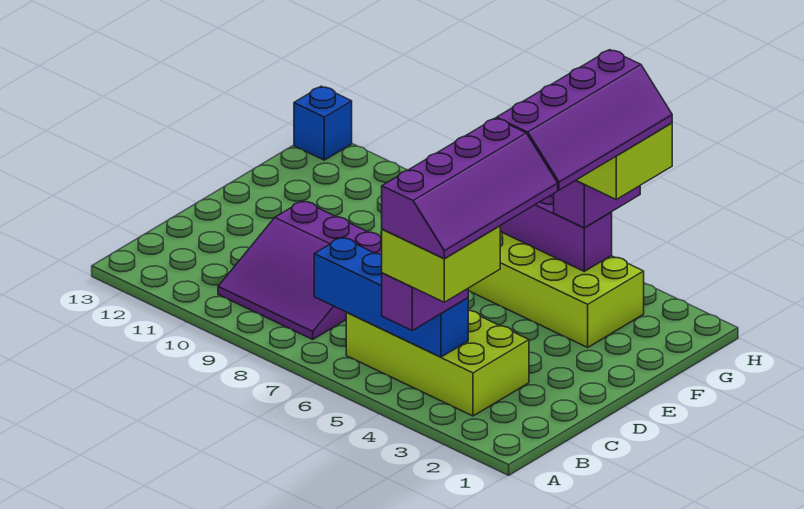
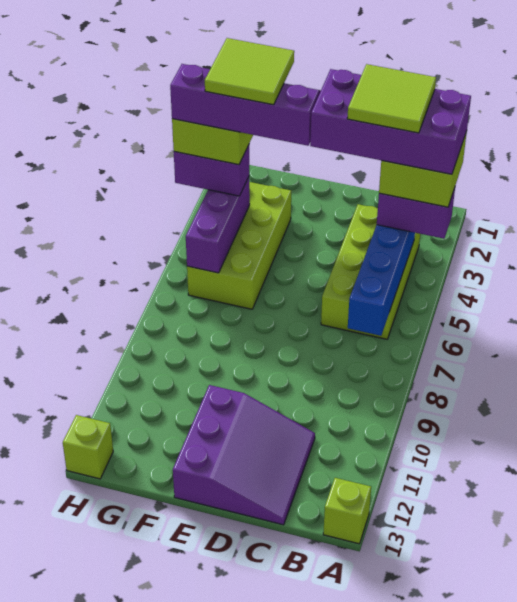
purple slope A3:D4 level 5 top 4 -> purple brick A3:D4 level 5
none -> lime brick A13 level 1
none -> lime tile B3:C4 level 6
purple slope B8:D10 level 1 top D -> purple slope C11:E13 level 1 top E
none -> lime tile F3:G4 level 6
blue brick H13 level 1 -> lime brick H13 level 1

